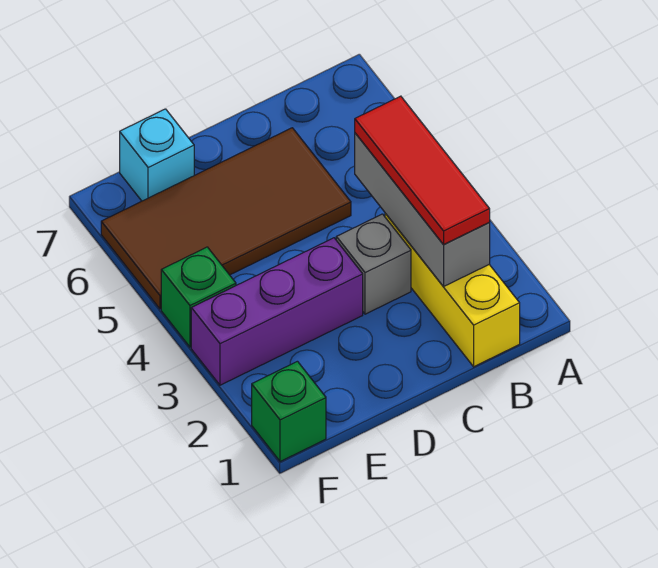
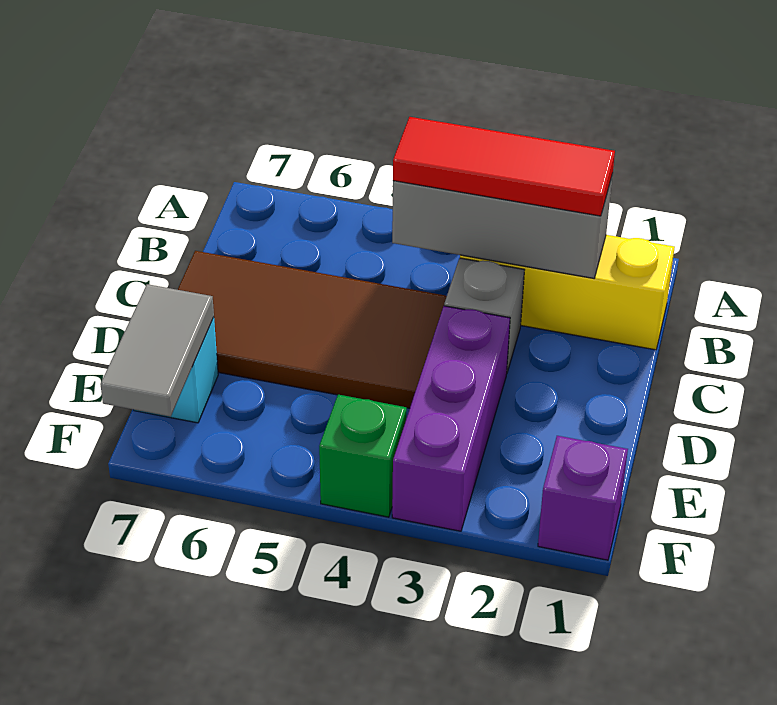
brown tile C5:F6 level 1 -> brown tile C4:D7 level 1
none -> grey tile E7:F7 level 2
green brick F1 level 1 -> purple brick F1 level 1

